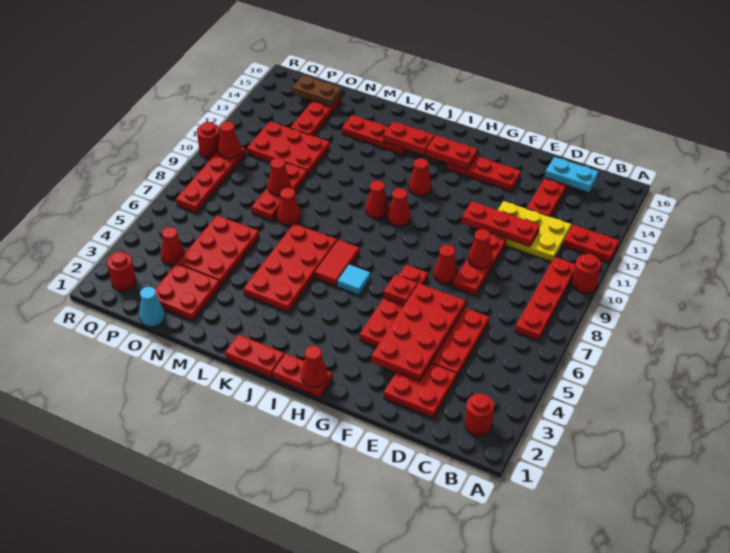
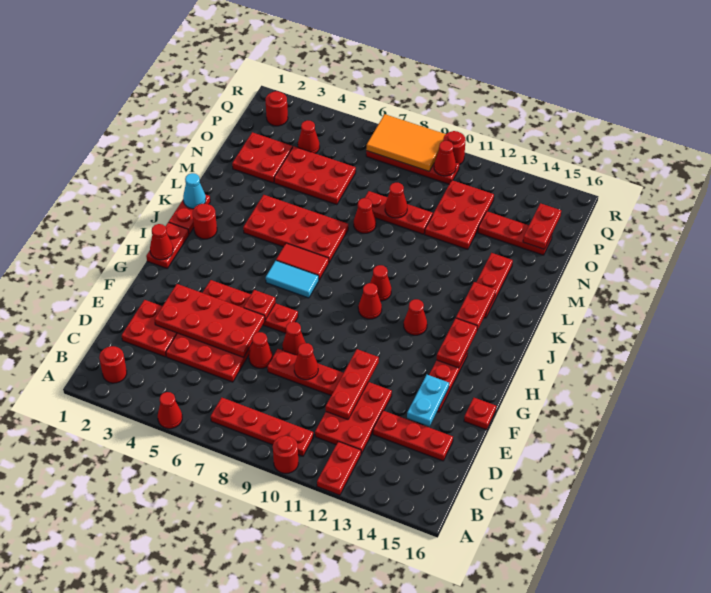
none -> red cone A5 level 1
yellow plate C11:E12 level 1 -> red plate C11:E12 level 1
cyan plate C15:D15 level 2 -> cyan plate E14:F14 level 2
none -> red cone E7 level 1
none -> red plate F16 level 1
cyan tile I6 level 1 -> cyan tile I6:I7 level 1
none -> red round brick J2 level 1
cyan cone O1 level 1 -> cyan cone K1 level 2
brown plate O15:P15 level 2 -> red plate O15:P15 level 2
none -> orange tile Q7:R9 level 2

